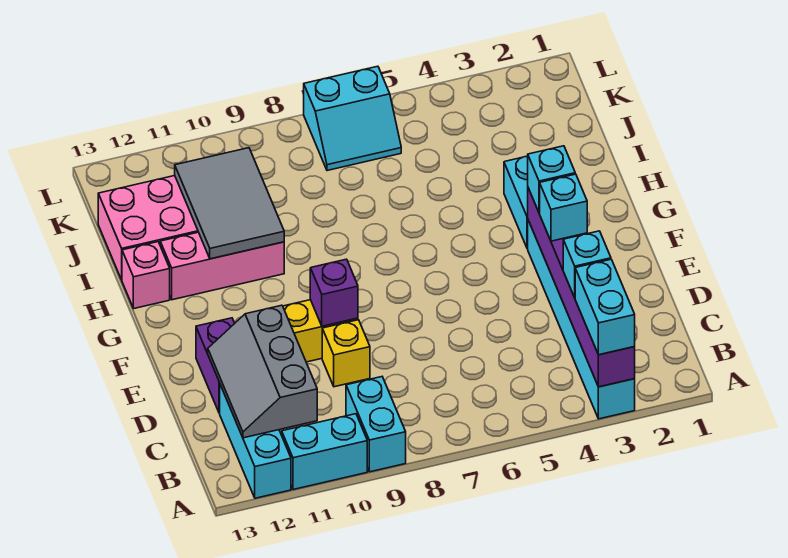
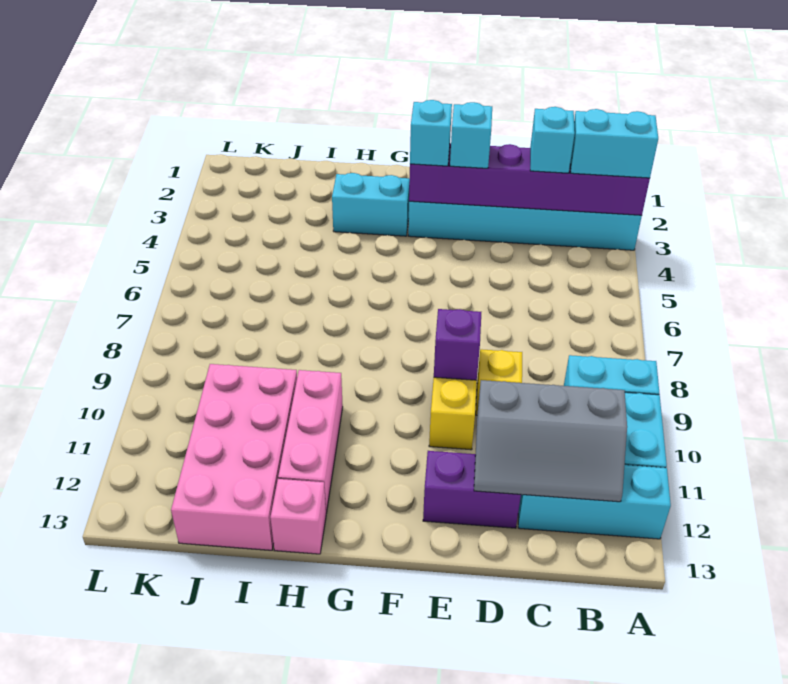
grey tile H10:J11 level 2 -> none
cyan slope K6:L7 level 1 top L -> none

